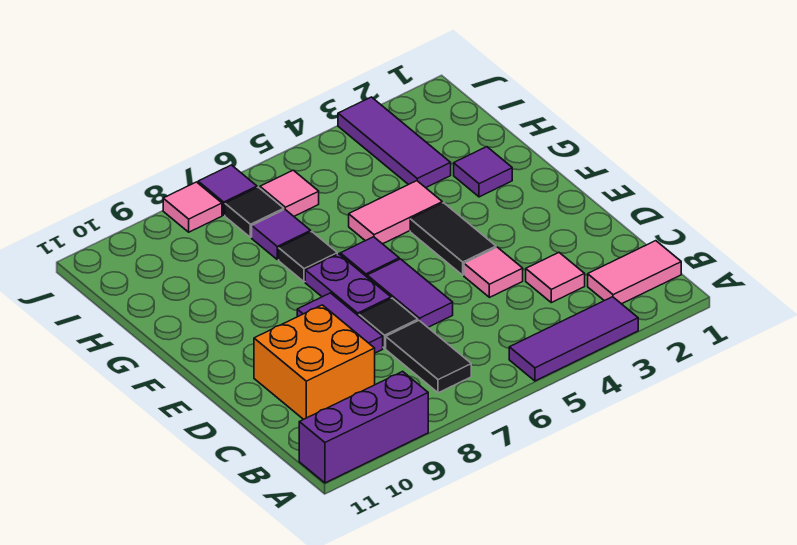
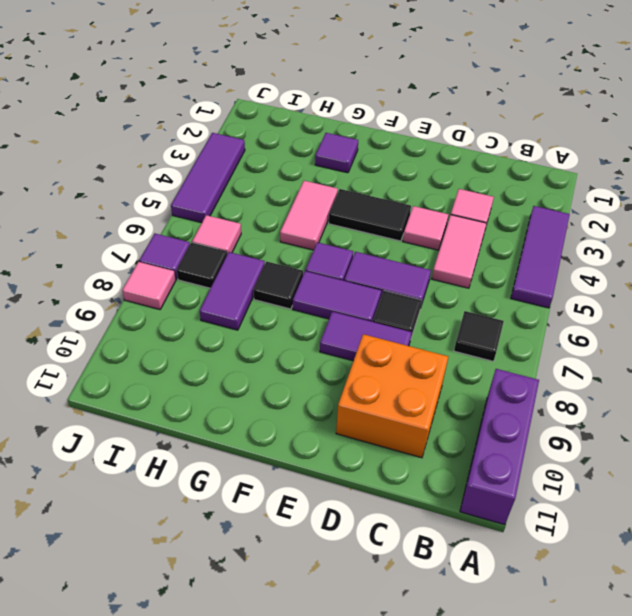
pink tile B1:B2 level 1 -> pink tile C4:C5 level 1
black tile B7:C7 level 1 -> black tile B7 level 1
purple plate E7:F7 level 1 -> purple tile E7:F7 level 1
purple tile H3:J3 level 1 -> purple tile J3:J5 level 1
purple tile H7 level 1 -> purple tile H7:H8 level 1

